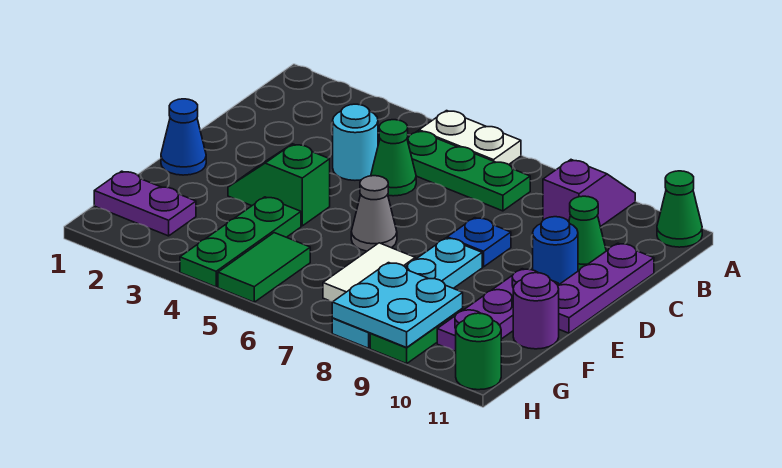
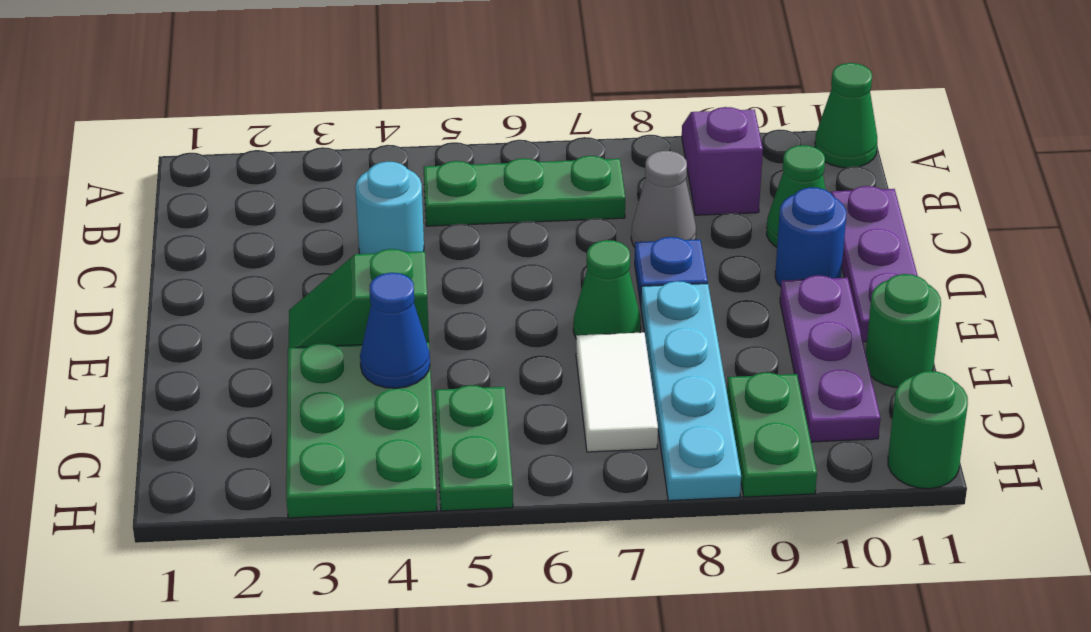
white plate A5:A6 level 1 -> none
green cone C5 level 1 -> green cone E7 level 1
blue cone E1 level 1 -> blue cone F4 level 2
grey cone E6 level 1 -> grey cone C8 level 1
green plate F4:H4 level 1 -> green plate F3:H4 level 1
purple round brick F11 level 1 -> green round brick F11 level 1
purple plate G1:G2 level 1 -> none
green tile G5:H5 level 1 -> green plate G5:H5 level 1
cyan plate G8:H9 level 2 -> none

